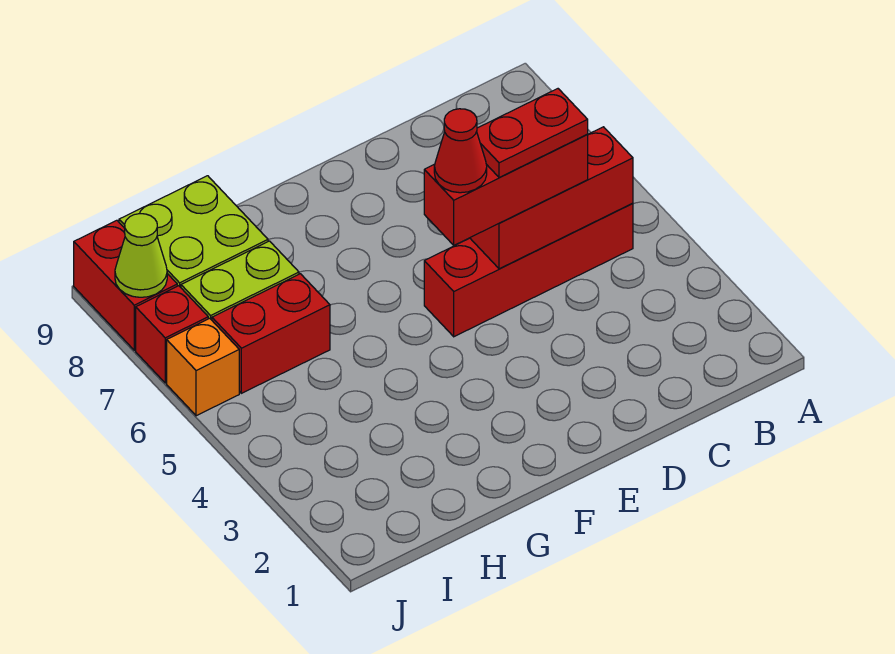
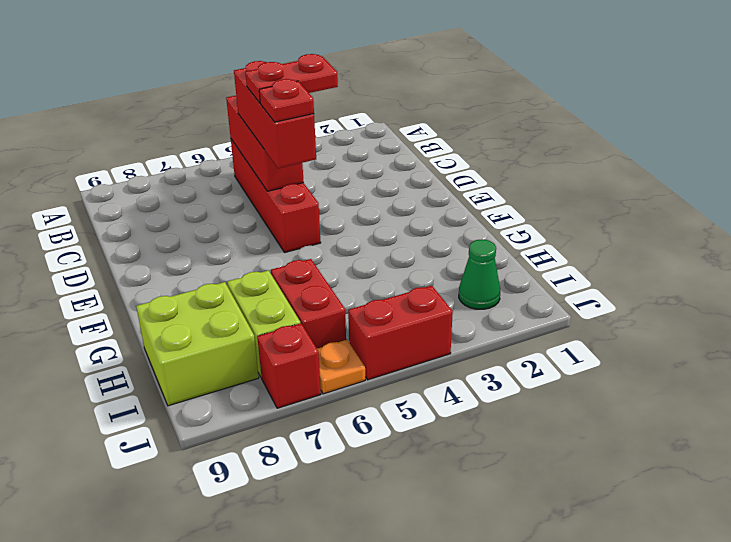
red plate C5:D5 level 4 -> red plate D4:D5 level 4
red cone E5 level 4 -> red plate E5 level 4
none -> green cone I2 level 1
orange brick J6 level 1 -> orange plate J6 level 1
red brick J8:J9 level 1 -> red brick J4:J5 level 1
lime cone J8 level 2 -> none

